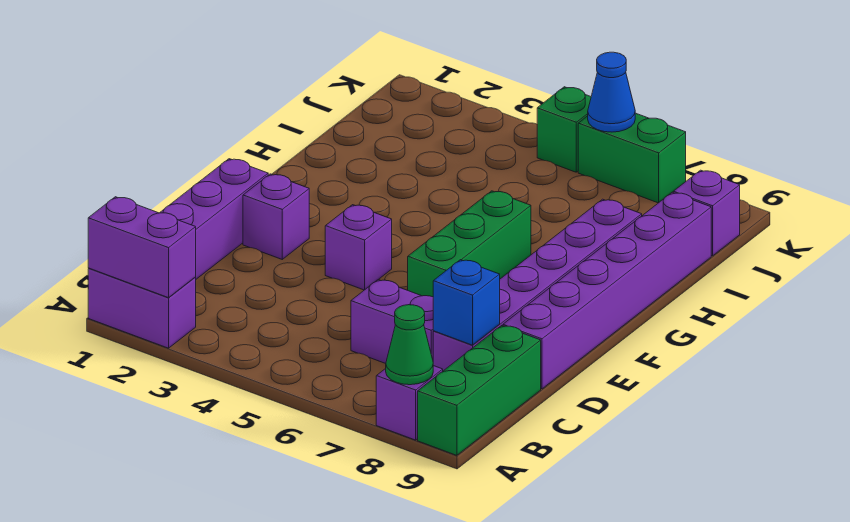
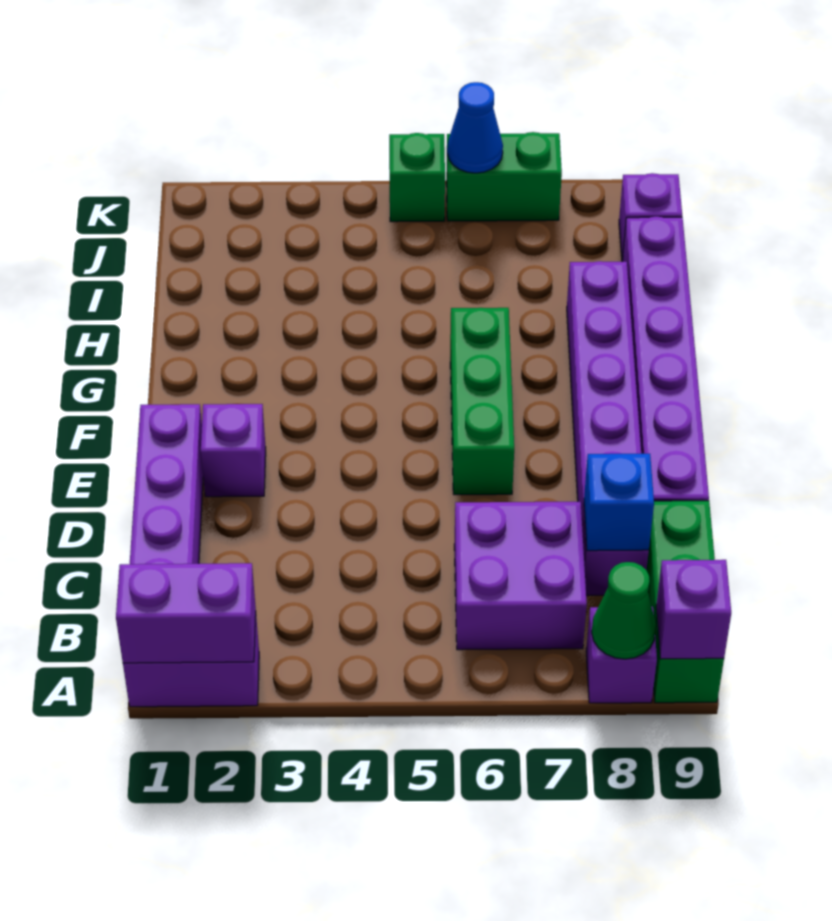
purple brick C6:C7 level 1 -> purple brick B6:C7 level 1
purple brick E4 level 1 -> purple brick A9 level 2

